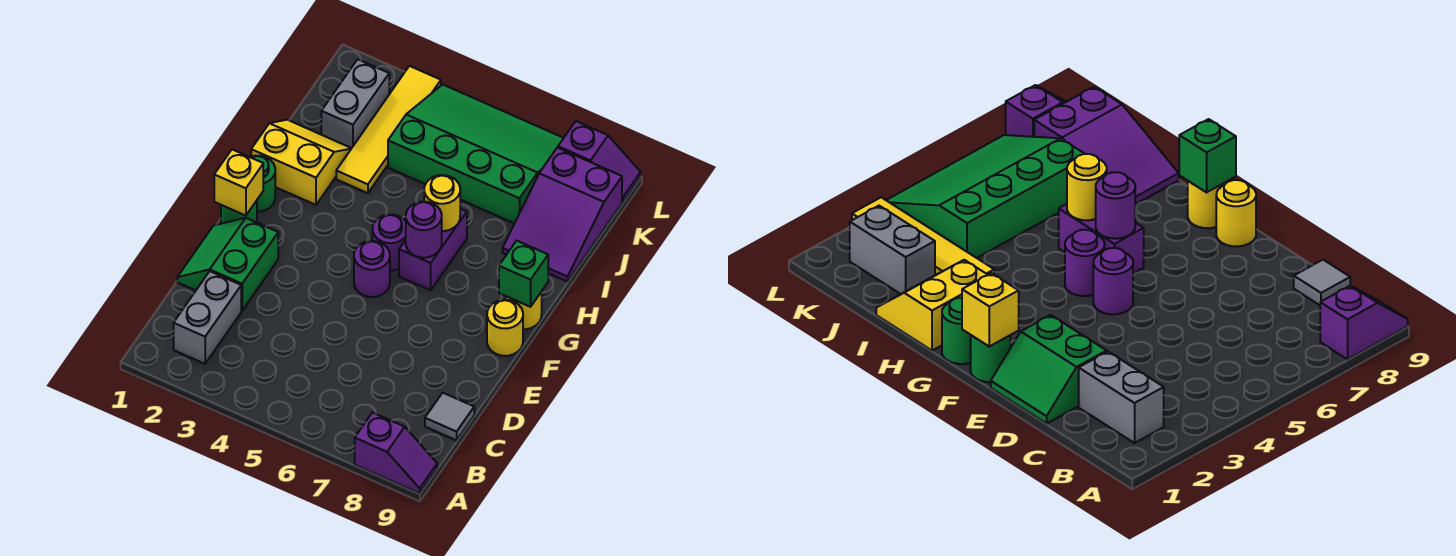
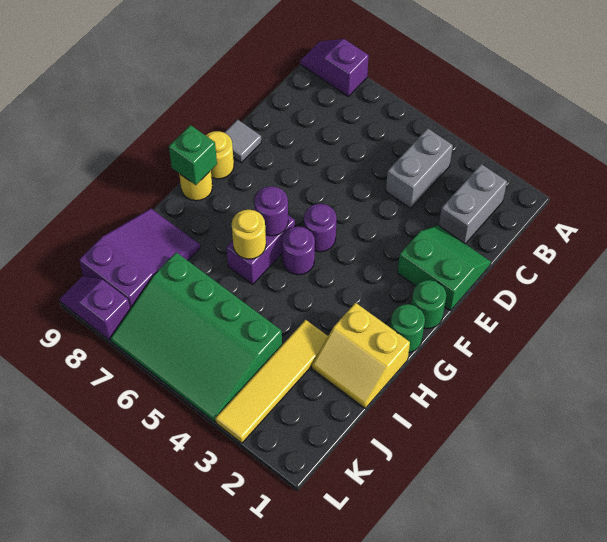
grey tile C9 level 1 -> grey tile E9 level 1
green slope D1:E2 level 1 top 2 -> green slope D1:E2 level 1 top E
yellow brick F1 level 2 -> none
grey brick J2:K2 level 1 -> grey brick B4:C4 level 1

